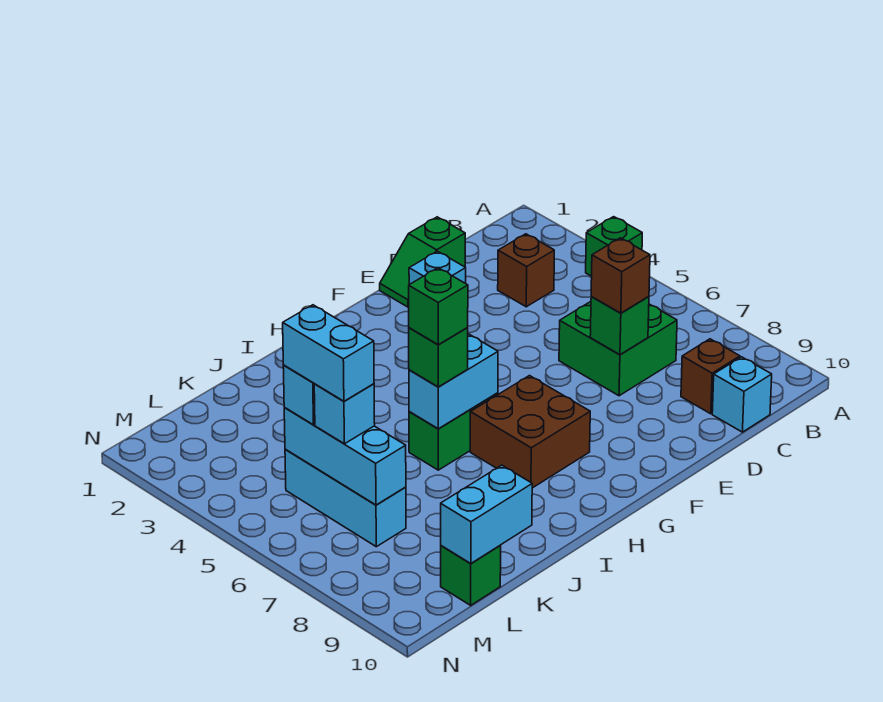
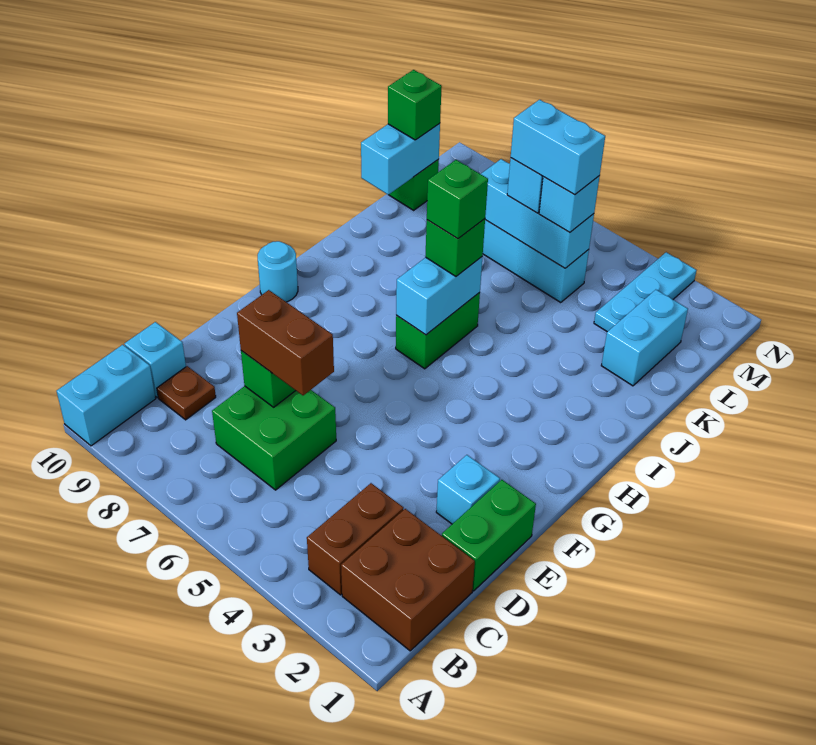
green brick A4 level 1 -> green brick L10 level 3
none -> cyan brick A10:B10 level 1
brown brick C3 level 1 -> brown brick B3:C3 level 1
brown brick C9 level 1 -> brown plate C9 level 1
green slope D1:E1 level 1 top D -> green brick D1:E1 level 1
brown brick D7 level 3 -> brown brick D6:D7 level 3
brown brick G7:H8 level 1 -> brown brick B1:C2 level 1
none -> cyan round brick G10 level 1
none -> cyan brick K2:L2 level 1
none -> cyan plate L3:N3 level 1

